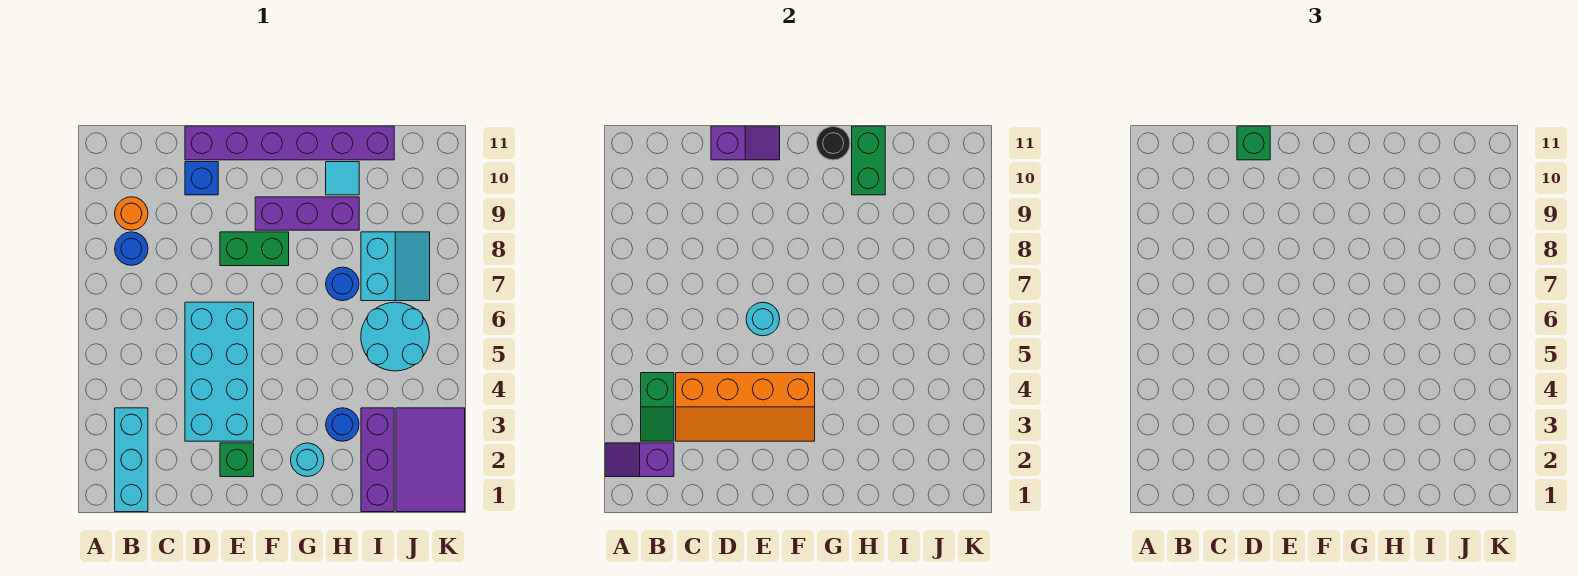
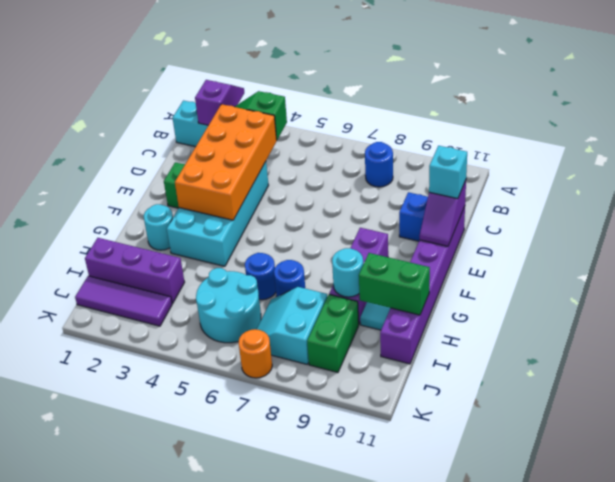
orange round brick B9 level 1 -> orange round brick K7 level 1
orange slope C3:F4 level 2 top 4 -> orange brick C3:F4 level 2
cyan brick D3:E6 level 1 -> cyan brick D3:G4 level 1
green brick D11 level 3 -> cyan brick D11 level 3
cyan round brick E6 level 2 -> cyan round brick H9 level 2
green brick E8:F8 level 1 -> green brick I9:J9 level 1
black round brick G11 level 2 -> none
blue round brick H3 level 1 -> blue round brick H6 level 1
cyan slope I7:J8 level 1 top I -> cyan slope I7:J8 level 1 top 8
purple tile J1:K3 level 1 -> purple tile J1:J3 level 1

